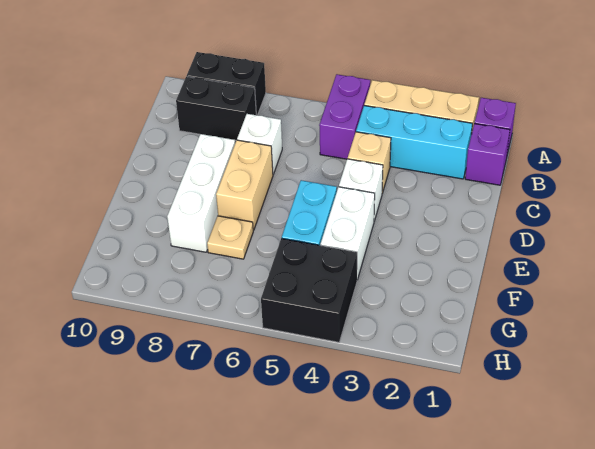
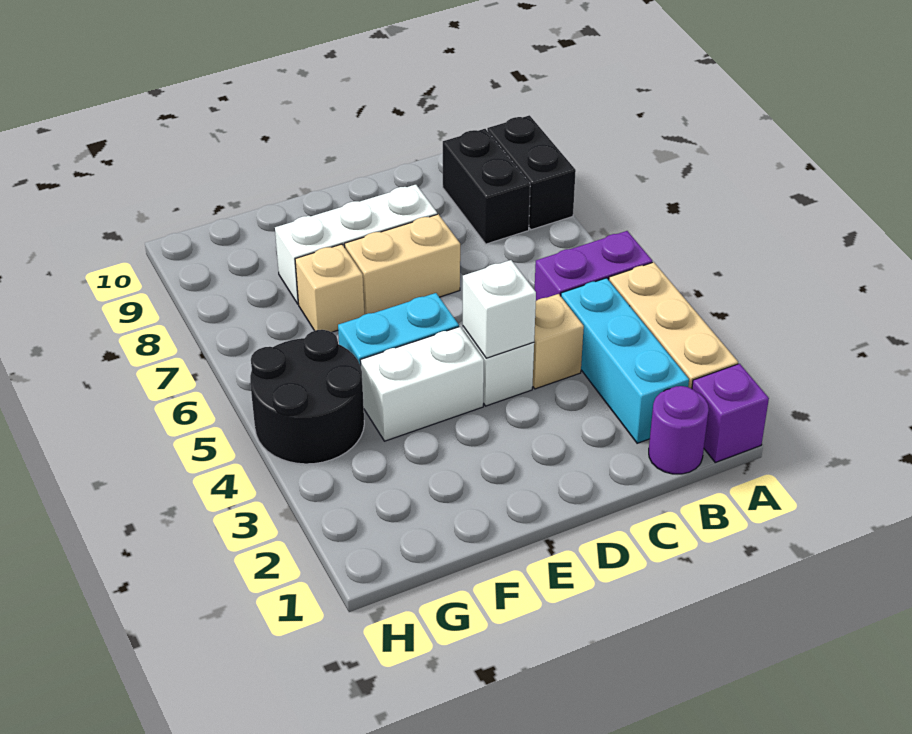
purple brick B1 level 1 -> purple round brick B1 level 1
white brick C7 level 1 -> white brick D4 level 2
tan plate F7 level 1 -> tan brick F7 level 1
black brick G4:H5 level 1 -> black round brick G4:H5 level 1

